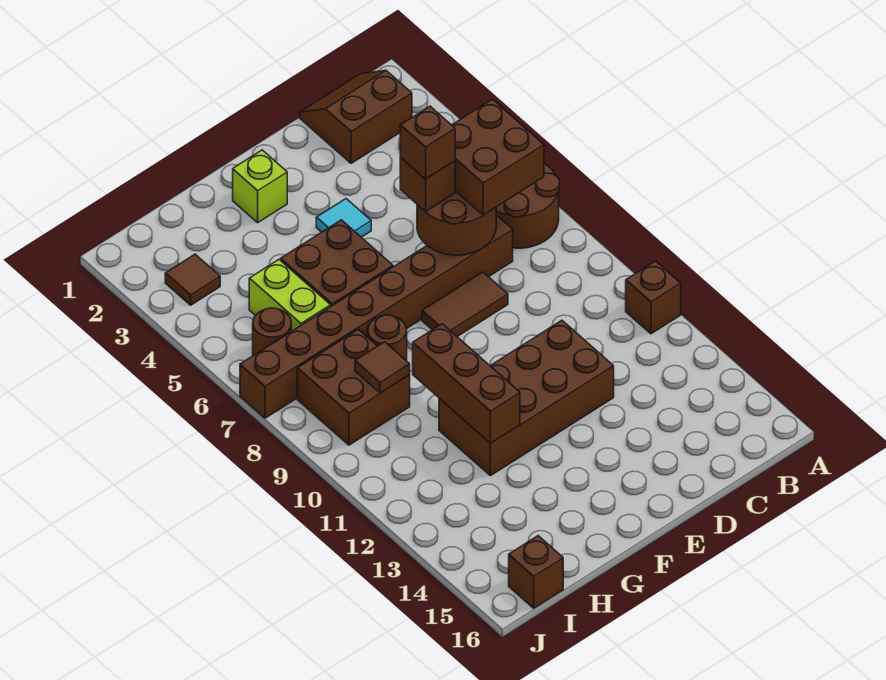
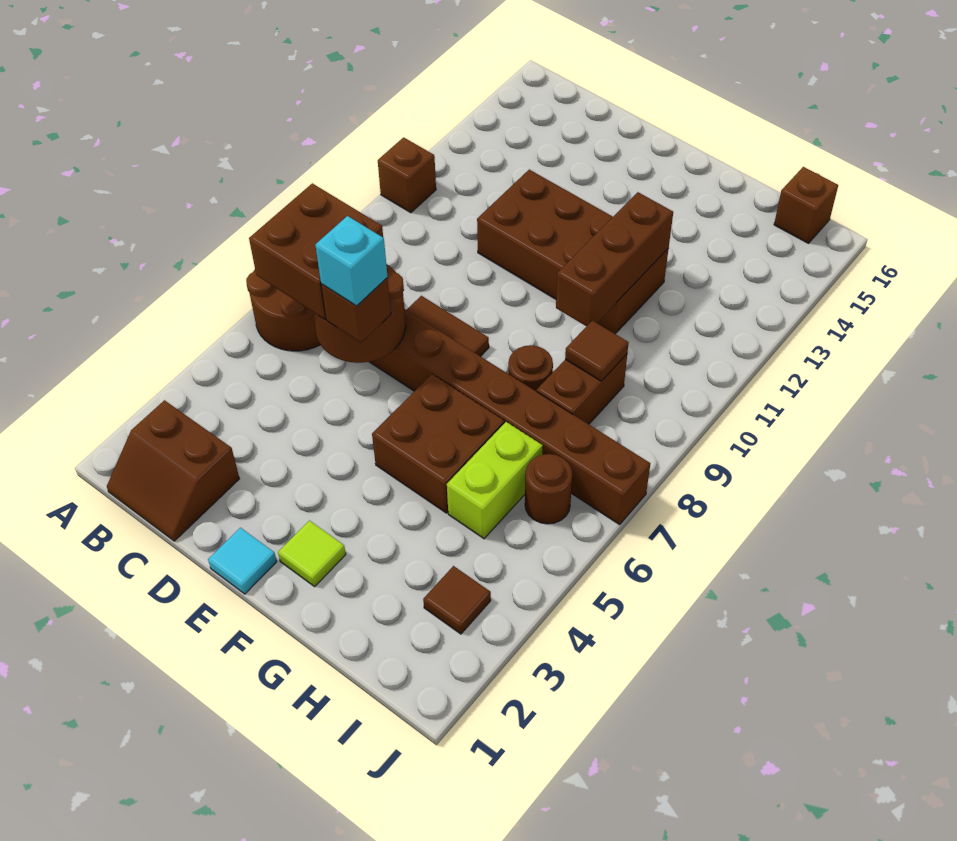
brown brick D6 level 4 -> cyan brick D6 level 4
cyan tile E4 level 1 -> cyan tile E1 level 1
lime brick F2 level 1 -> lime tile F2 level 1
brown brick H8:I9 level 1 -> brown brick H8:H9 level 1

